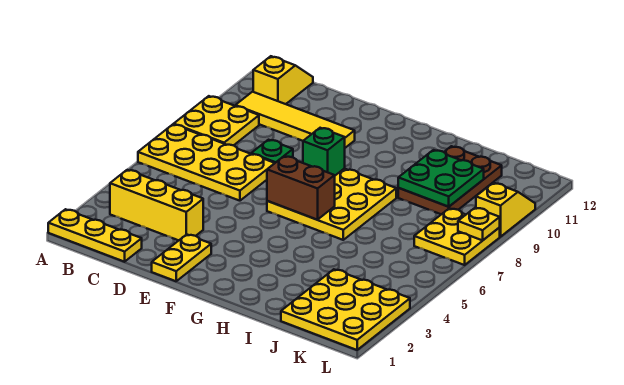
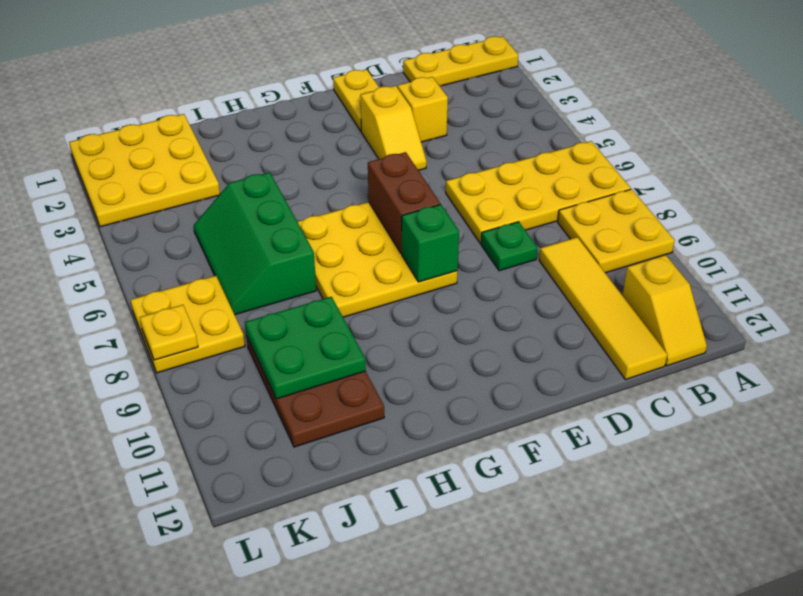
yellow brick B3:D3 level 1 -> yellow brick D3 level 1
yellow tile B10:E10 level 1 -> yellow tile C9:C12 level 1
brown brick F6:G6 level 2 -> brown brick F6:F7 level 2
none -> green slope I5:J7 level 1 top I
yellow slope L9:L10 level 1 top 9 -> yellow slope E3:E4 level 1 top 3

